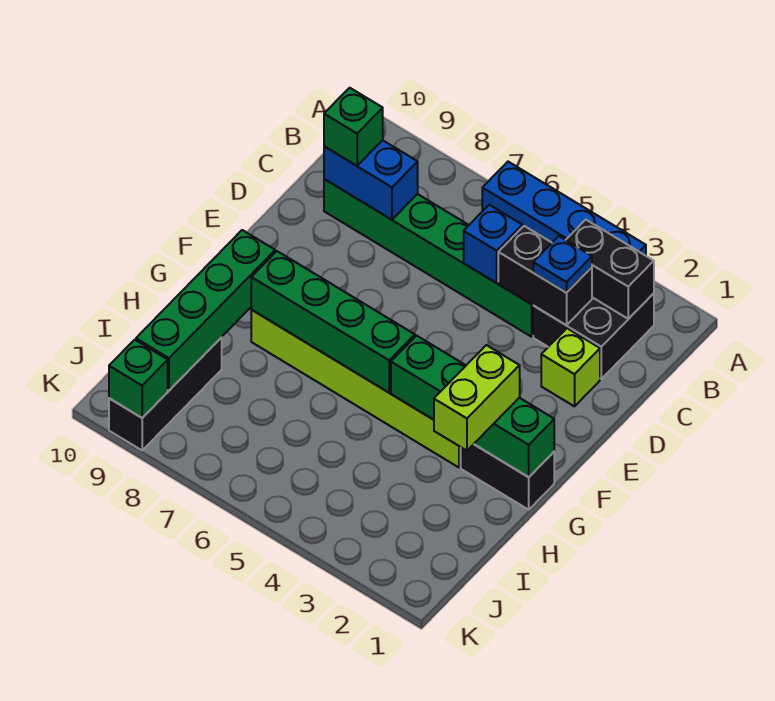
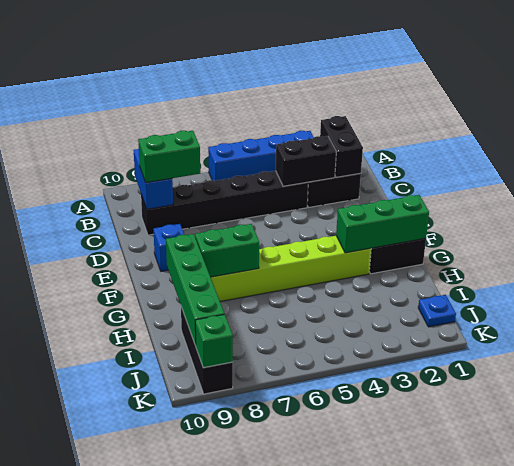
black brick B2:B3 level 2 -> black brick B2:C2 level 2
blue plate C3 level 3 -> blue plate J1 level 1
green brick C4:C9 level 1 -> black brick C4:C9 level 1
blue brick C5 level 2 -> blue brick E9 level 1
blue brick C8:C9 level 2 -> blue brick B9:C9 level 2
green brick C9 level 3 -> green brick C8:C9 level 3
lime brick D2 level 1 -> none
green brick G1:G4 level 2 -> green brick G1:G3 level 2
lime brick G2:H2 level 3 -> none
green brick G5:G8 level 2 -> green brick G7:G8 level 2

